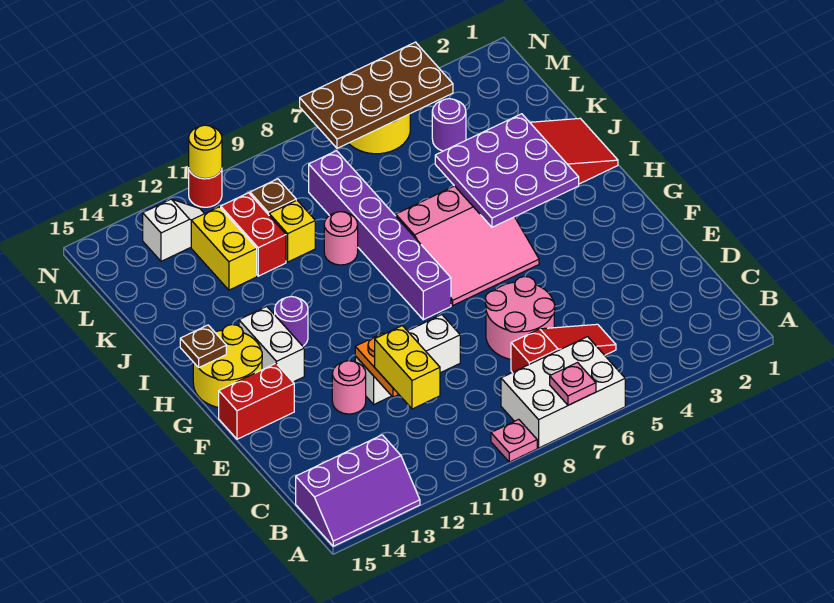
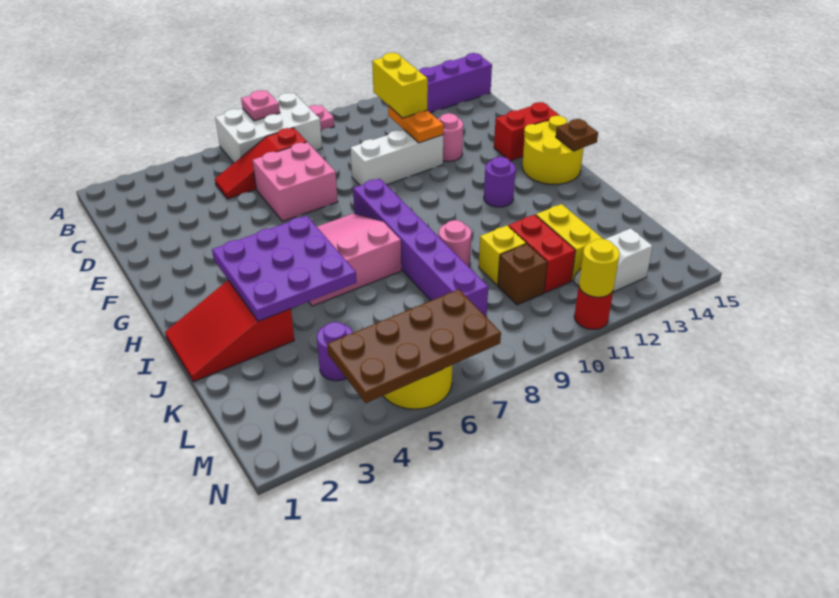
pink round brick D6:E7 level 1 -> pink brick D6:E7 level 1
white brick G13:H13 level 1 -> none

